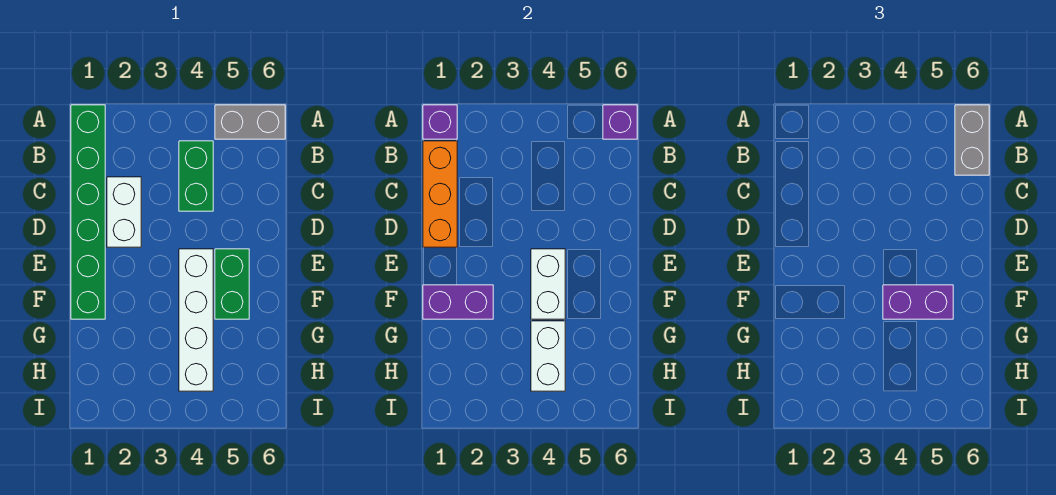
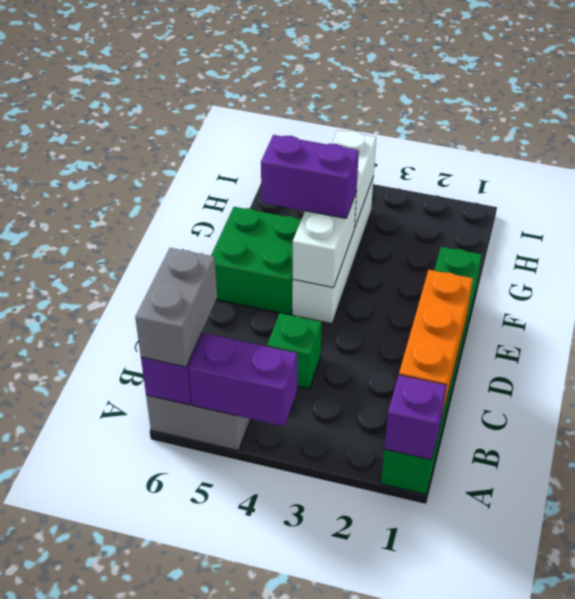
green brick B4:C4 level 1 -> green brick C4 level 1
white brick C2:D2 level 1 -> none
green brick E5:F5 level 1 -> green brick E5:F6 level 1
purple brick F1:F2 level 2 -> purple brick A4:A5 level 2

